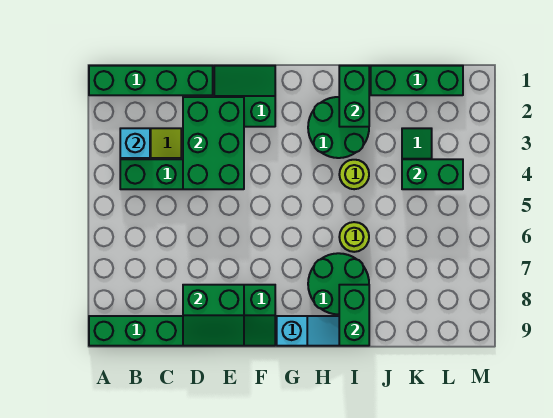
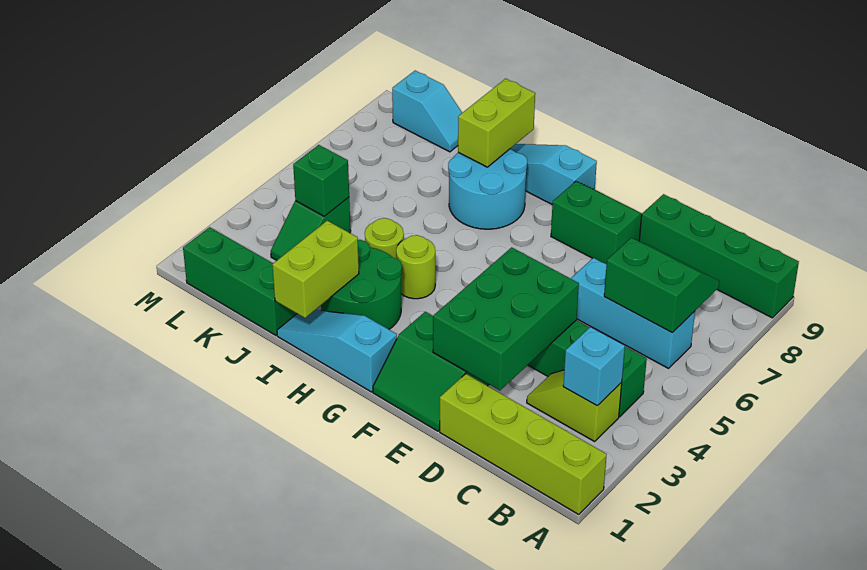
green brick A1:D1 level 1 -> lime brick A1:D1 level 1
none -> cyan brick B6:D6 level 1
green slope D8:E9 level 2 top 8 -> green slope B6:C7 level 2 top 6
none -> cyan slope G1:I1 level 1 top G
green round brick H7:I8 level 1 -> cyan round brick H7:I8 level 1
green brick I1:I2 level 2 -> lime brick I1:I2 level 2
lime round brick I6 level 1 -> lime round brick H4 level 1
green brick I8:I9 level 2 -> lime brick I8:I9 level 2
green brick K4:L4 level 2 -> green brick K4 level 2
none -> cyan slope K9:L9 level 1 top L

